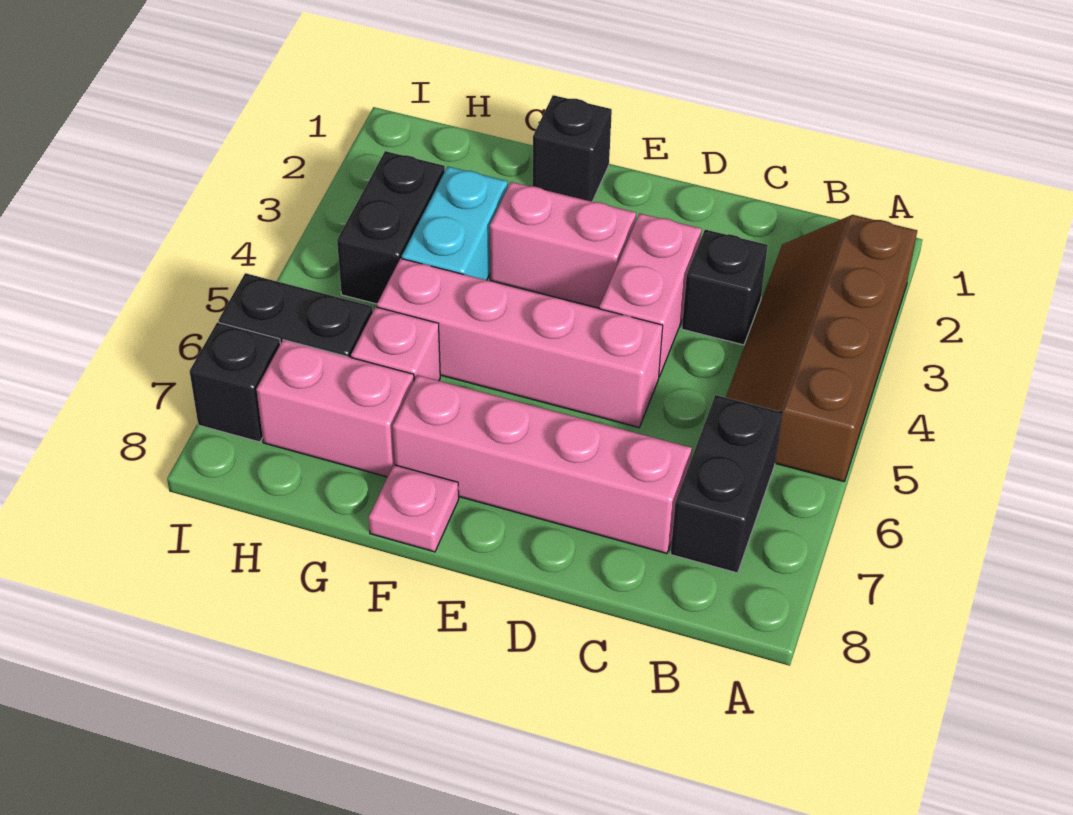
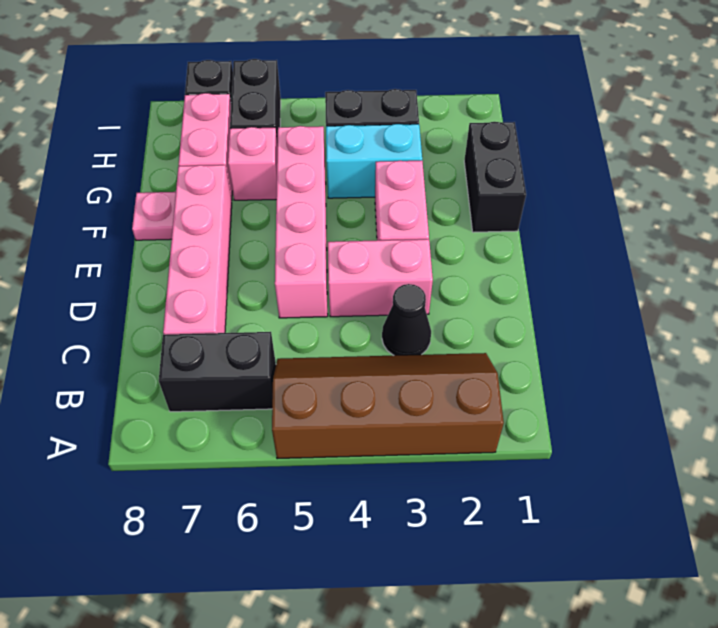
black brick C3 level 1 -> black cone C3 level 1
black brick F1 level 1 -> black brick F1:G1 level 1

